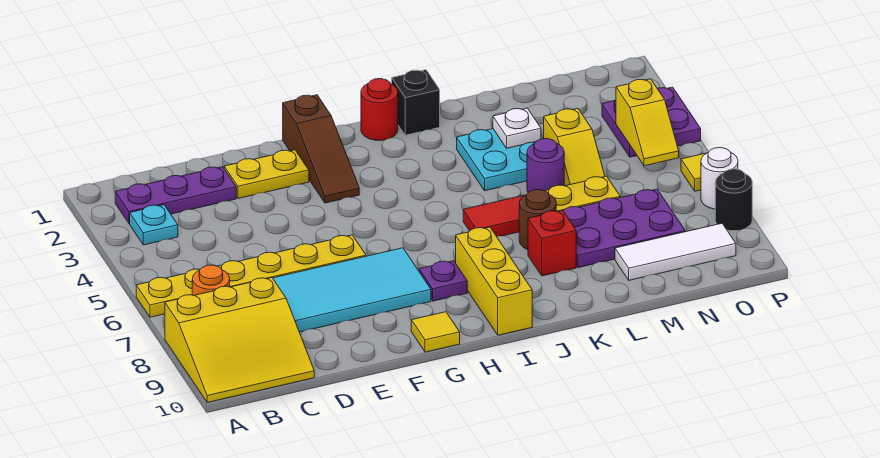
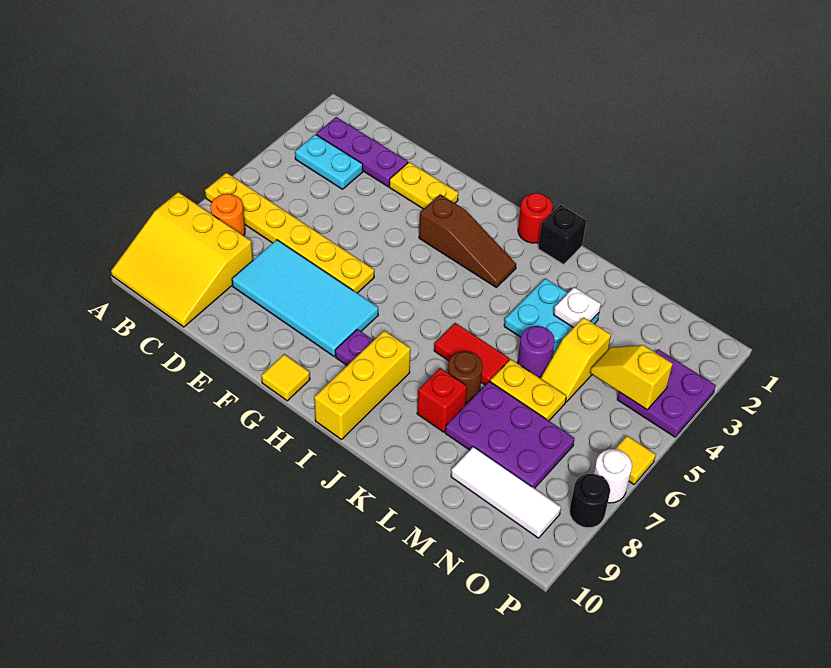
cyan plate B3 level 1 -> cyan plate B3:C3 level 1
brown slope G1:G3 level 1 top 1 -> brown slope G3:I3 level 1 top G
yellow slope O4:O5 level 2 top 4 -> yellow slope N4:O4 level 2 top O

